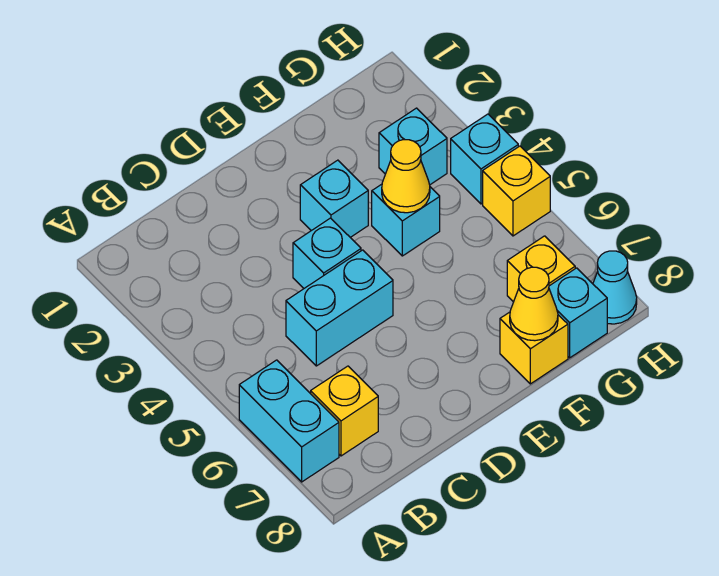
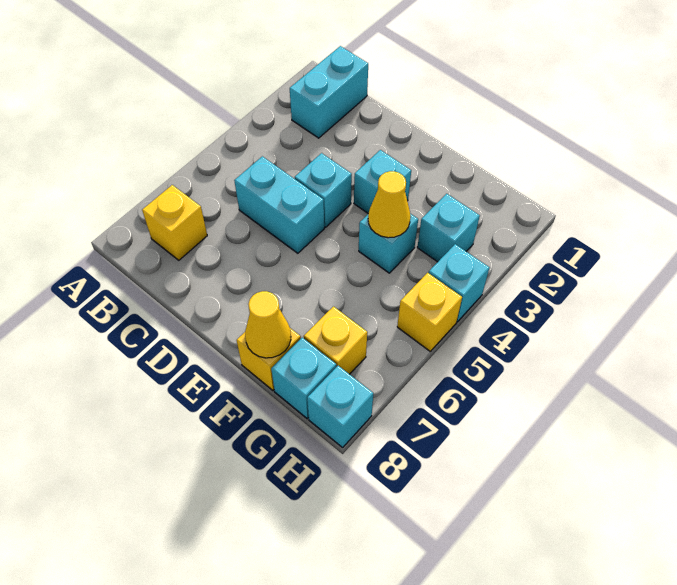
cyan brick A6:A7 level 1 -> cyan brick B1:B2 level 1
cyan cone H8 level 1 -> cyan brick H8 level 1

